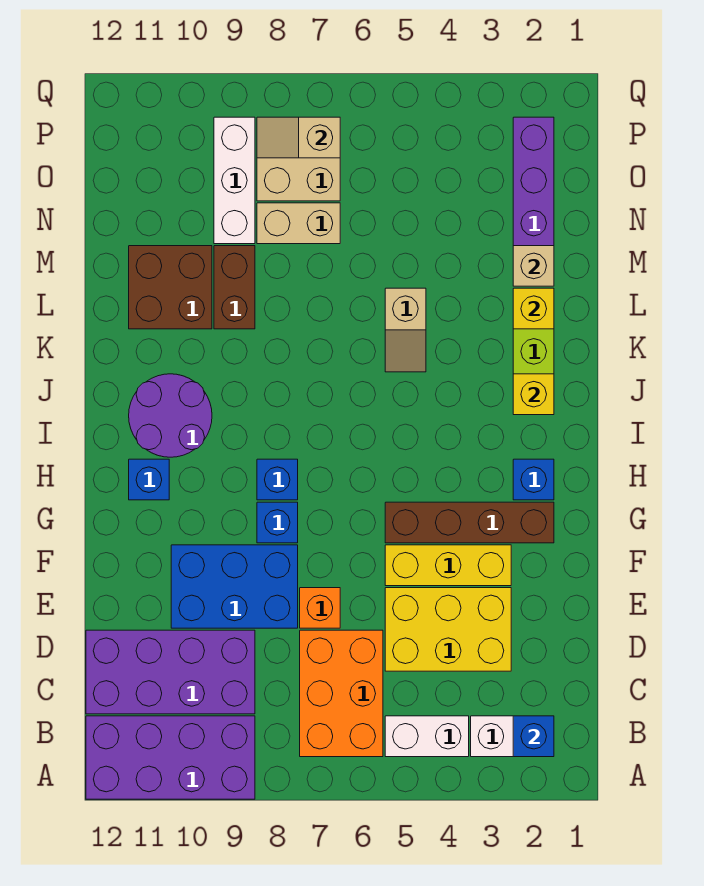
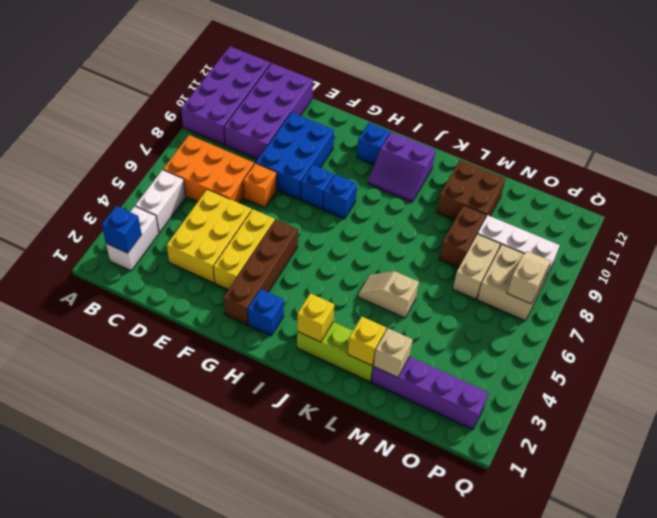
purple round brick I10:J11 level 1 -> purple slope I10:J11 level 1 top 11
brown brick L9:M9 level 1 -> brown brick M8:M9 level 1

